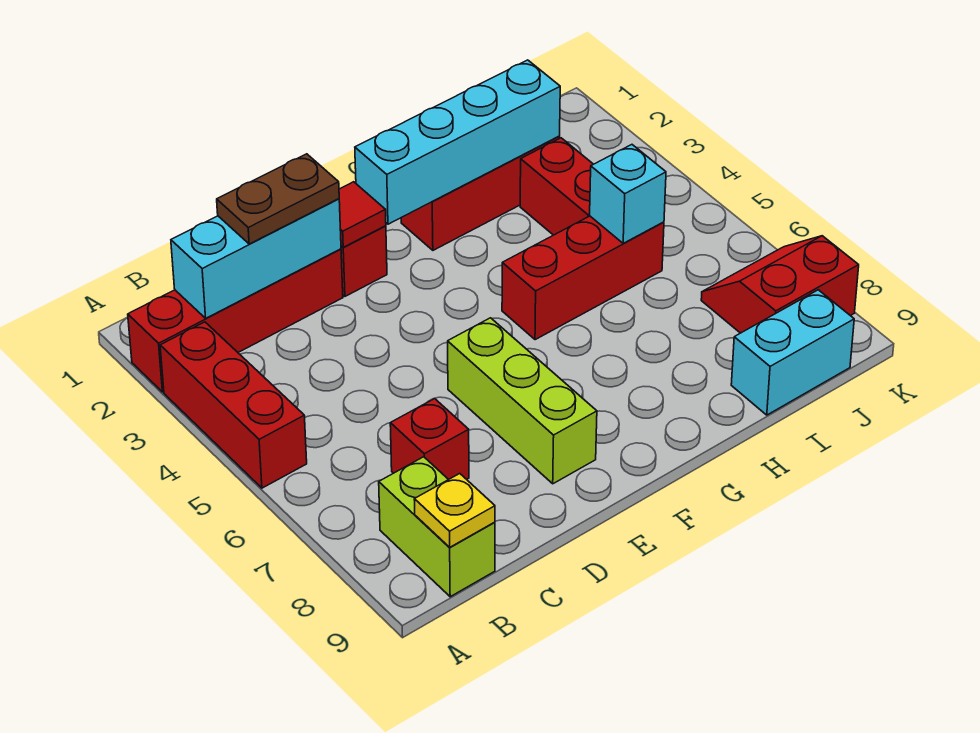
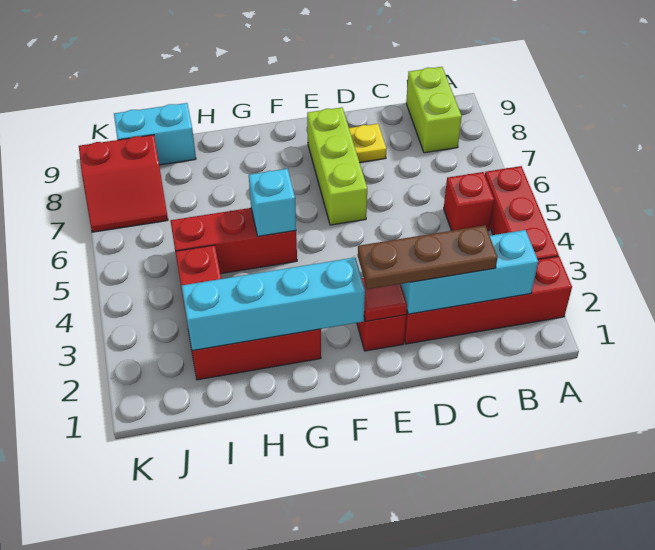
yellow plate B9 level 2 -> yellow plate D8 level 1
brown plate C2:D2 level 3 -> brown plate C2:E2 level 3
red brick C7 level 1 -> red brick B5 level 1
cyan brick I5 level 2 -> cyan brick G5 level 2

